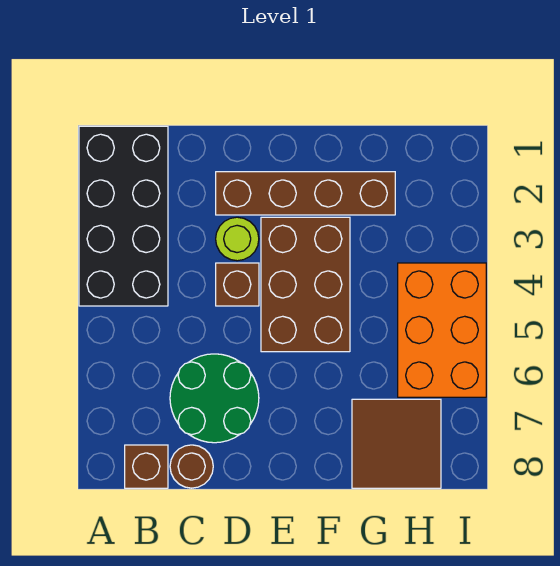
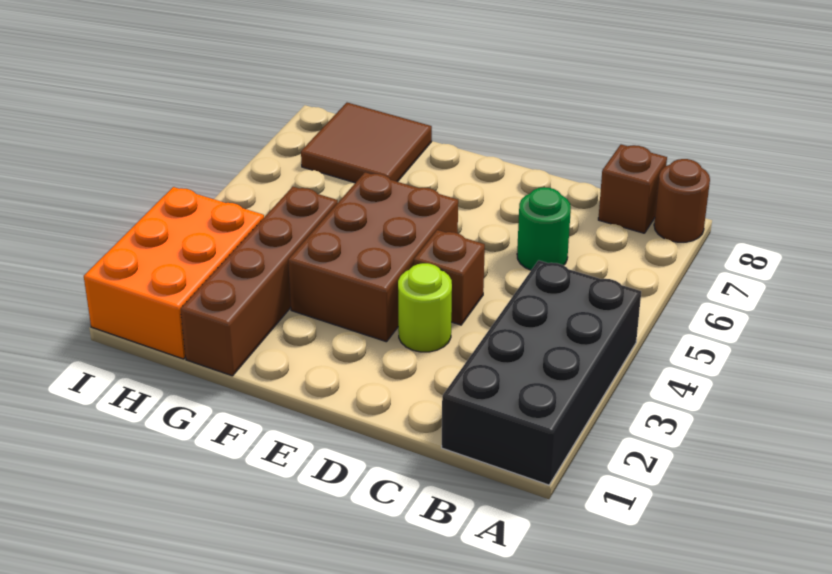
green round brick C6:D7 level 1 -> green round brick C6 level 1
brown round brick C8 level 1 -> brown round brick A8 level 1
brown brick D2:G2 level 1 -> brown brick G1:G4 level 1
orange brick H4:I6 level 1 -> orange brick H1:I3 level 1

